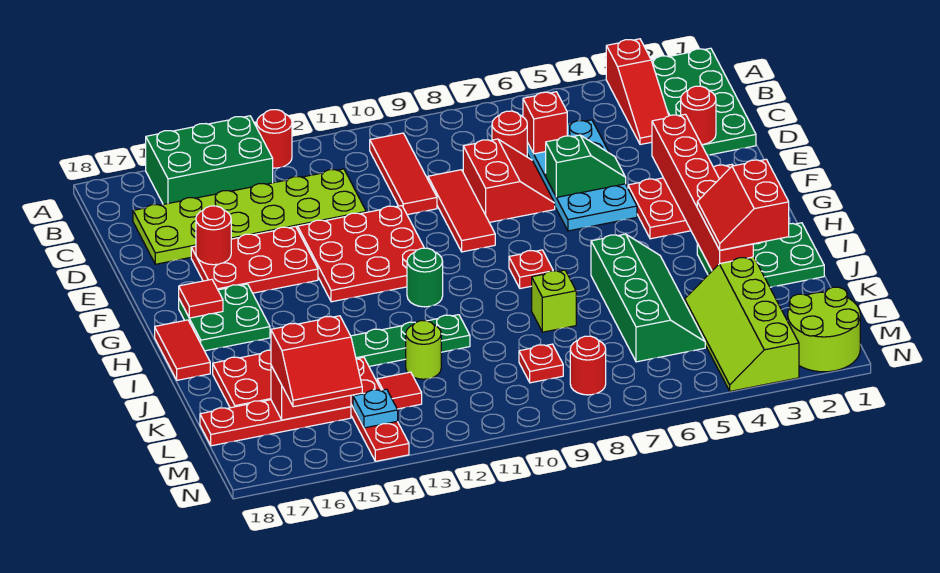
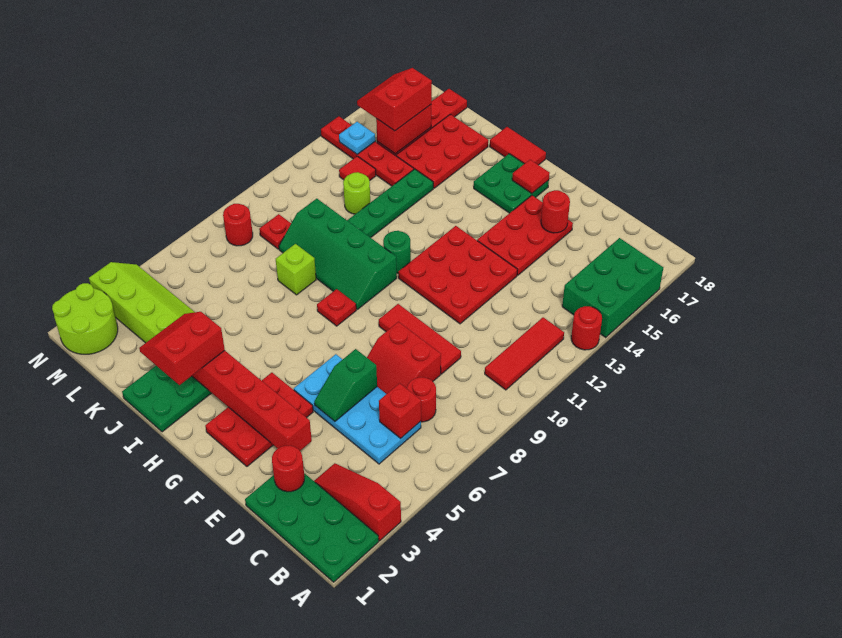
red tile B10:D10 level 1 -> red tile B10:B12 level 1
lime plate C12:D17 level 1 -> none
red slope I2:J3 level 3 top 2 -> red slope I2:J3 level 3 top I
green slope I5:L6 level 1 top 6 -> green slope H9:K10 level 1 top 10

